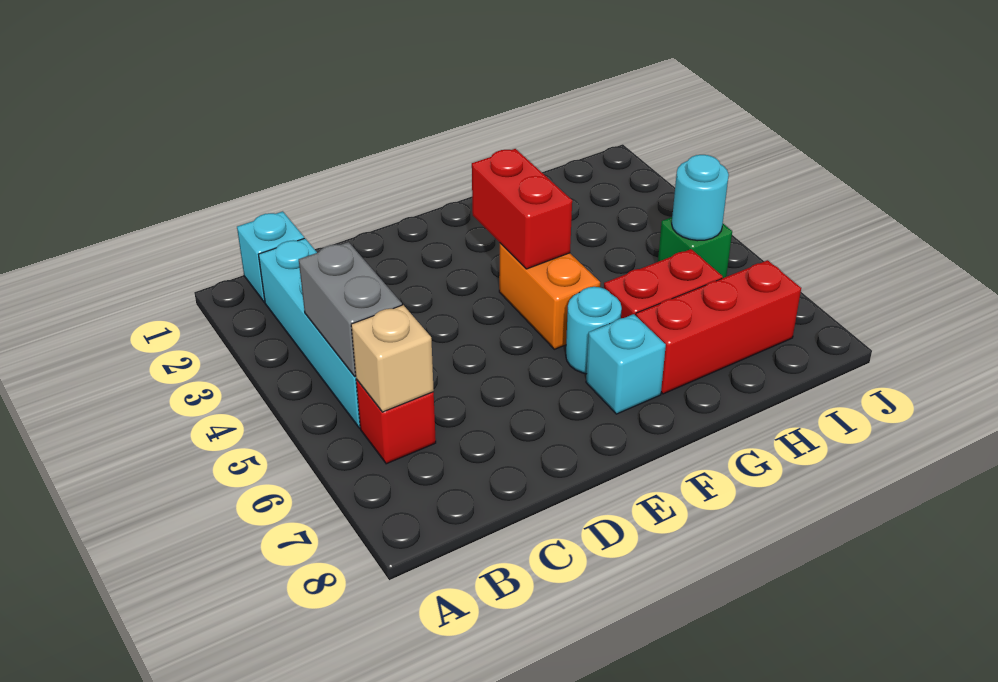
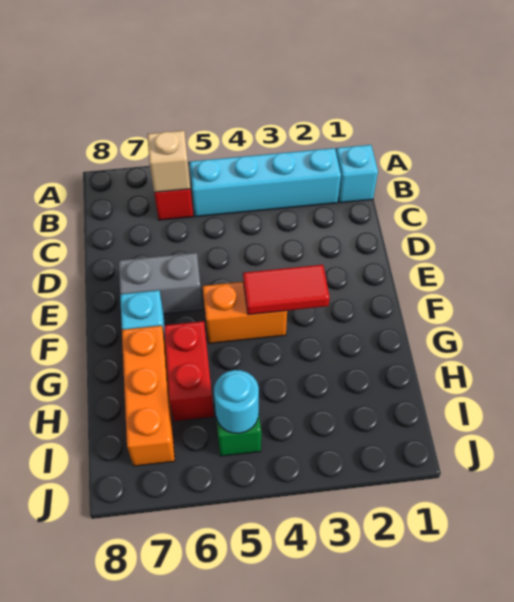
grey brick B4:B5 level 2 -> grey brick E6:E7 level 1
red brick F3:F4 level 2 -> red tile F3:F4 level 2
cyan round brick F6 level 1 -> none
red brick G7:I7 level 1 -> orange brick G7:I7 level 1

